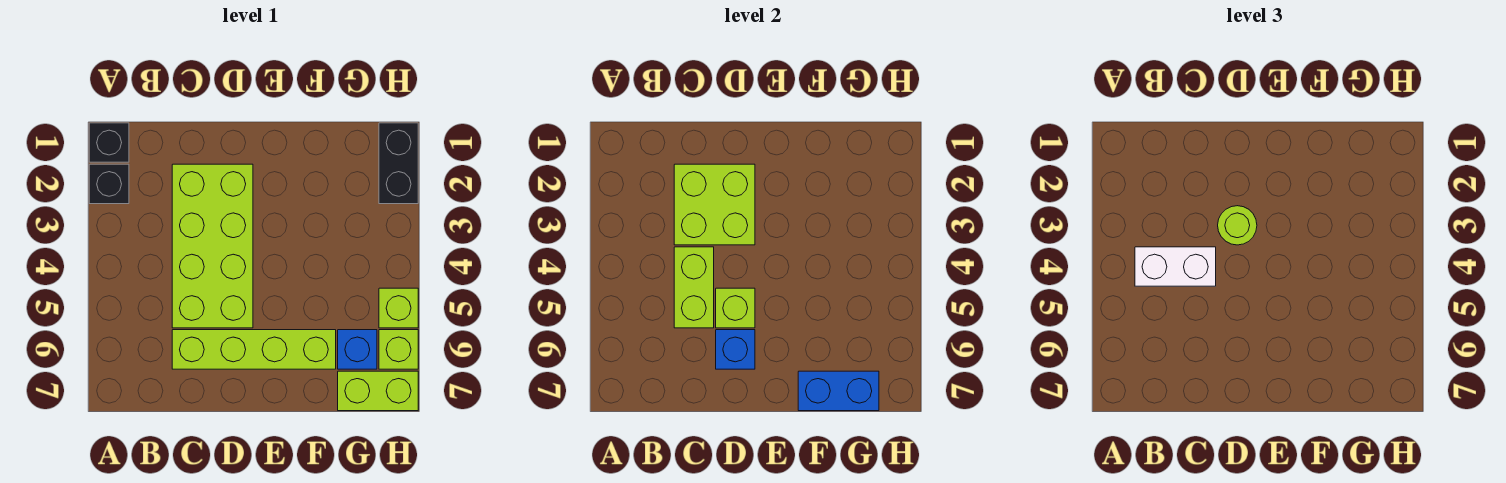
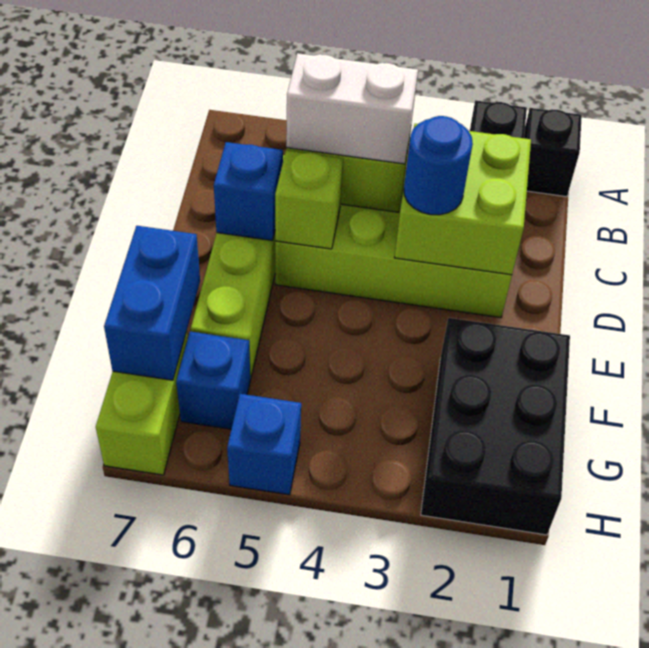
white brick B4:C4 level 3 -> white brick C4:C5 level 3
lime round brick D3 level 3 -> blue round brick D3 level 3
black brick H1:H2 level 1 -> black brick F1:H2 level 1
lime brick H5 level 1 -> blue brick H5 level 1
lime brick H6 level 1 -> none

